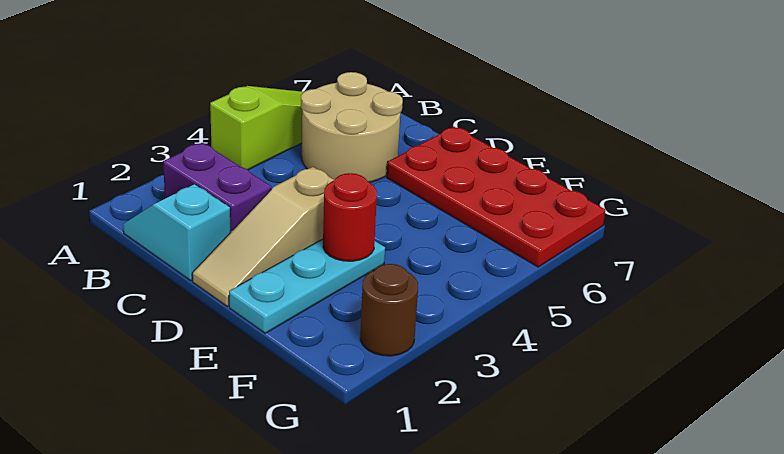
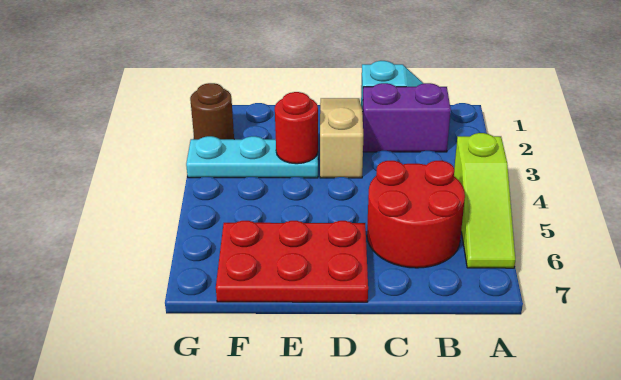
tan round brick B5:C6 level 1 -> red round brick B5:C6 level 1
red plate D6:G7 level 1 -> red plate D6:F7 level 1
cyan plate E1:E3 level 1 -> cyan plate E3:G3 level 1

